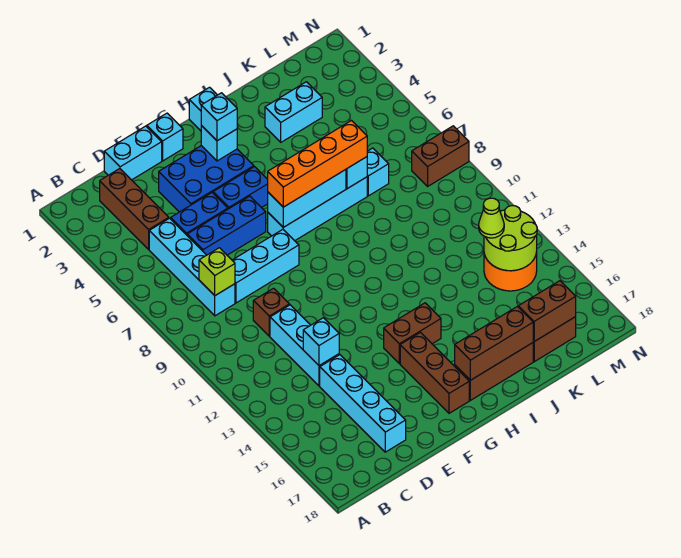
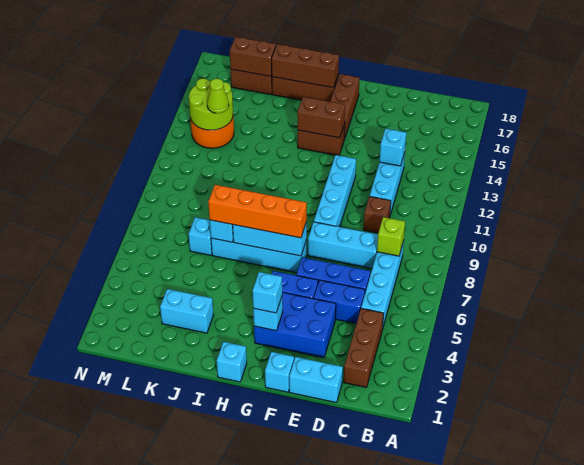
cyan brick D14:D17 level 1 -> cyan brick F9:F12 level 1
brown brick M8:N8 level 1 -> brown brick G14:H14 level 2

